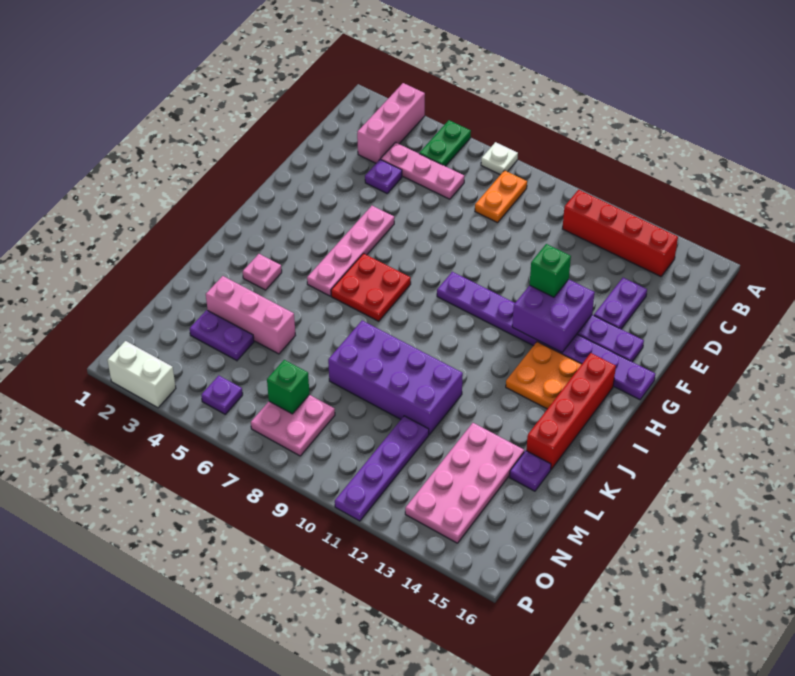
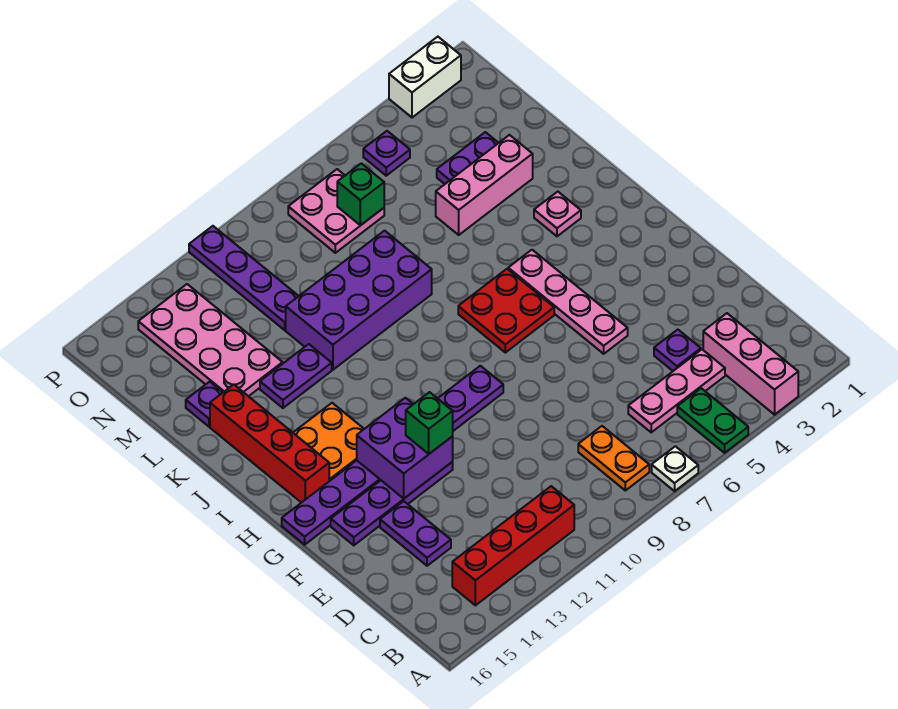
none -> purple plate K12:K13 level 1

